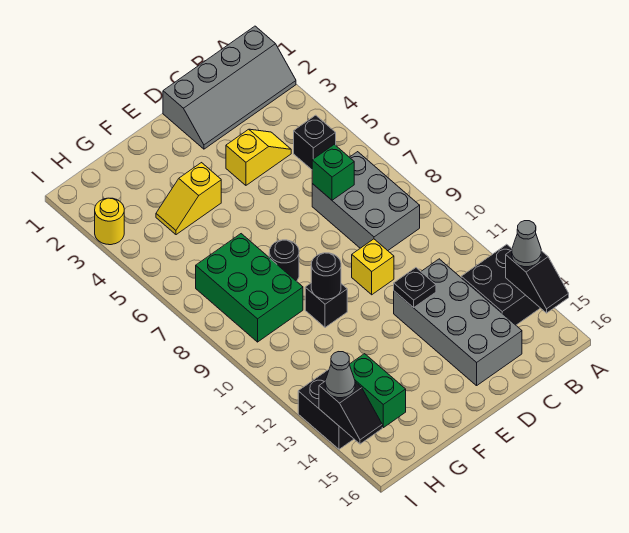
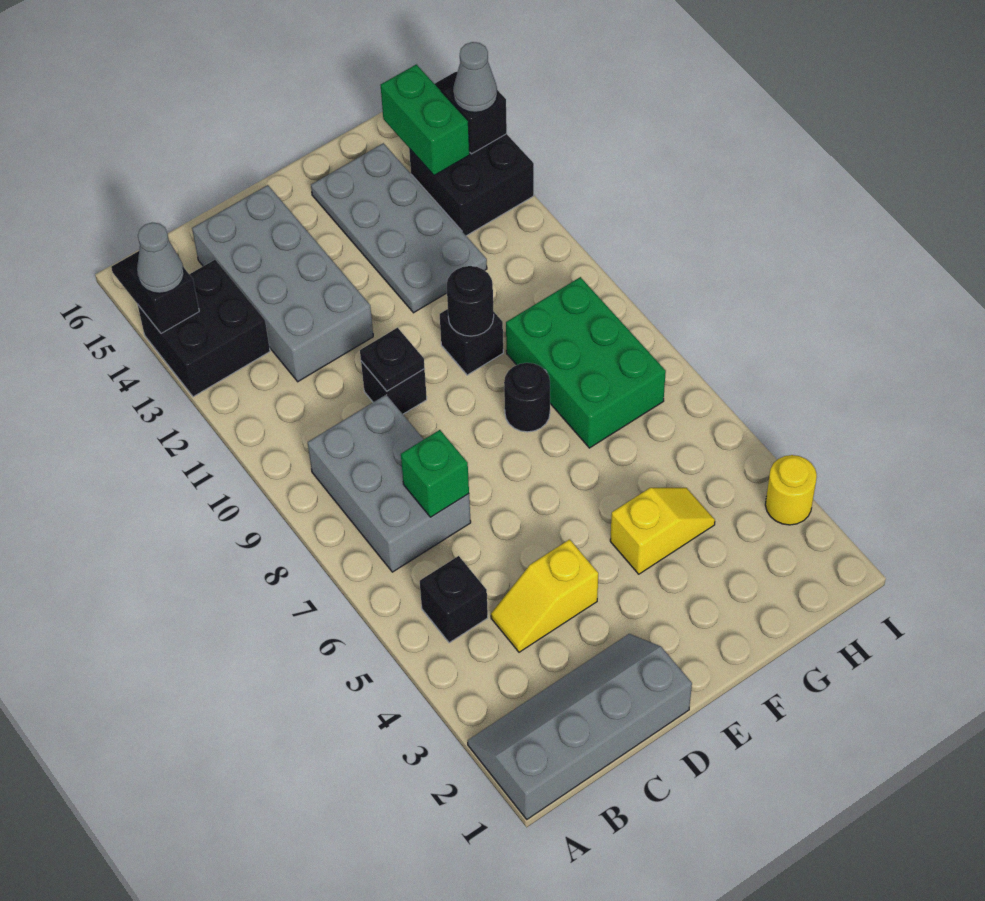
yellow brick D10 level 1 -> black brick D10 level 1
black plate D12 level 2 -> black plate D10 level 2
none -> grey plate F12:G15 level 1

